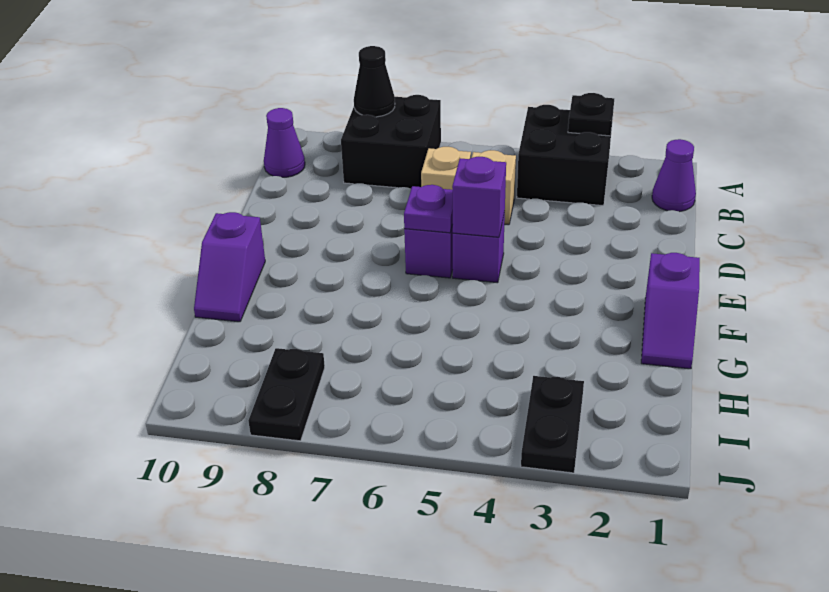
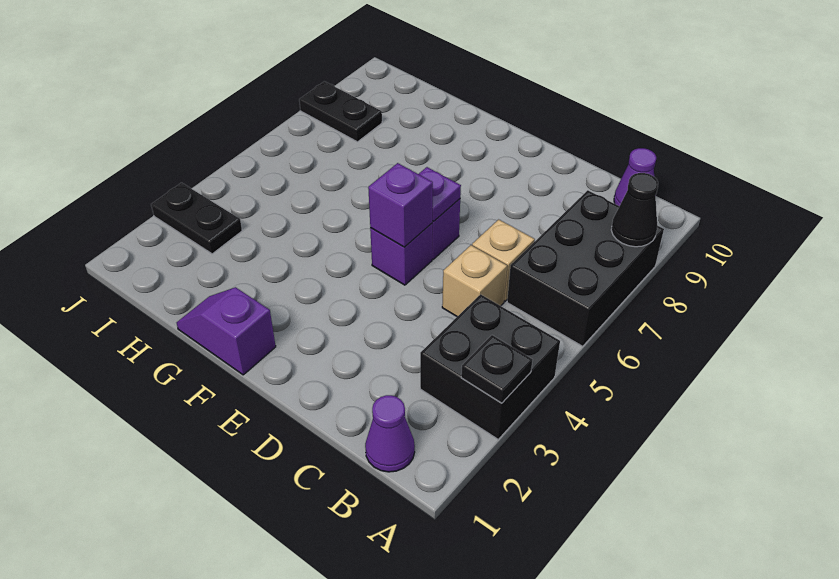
black brick A7:B8 level 1 -> black brick A6:B8 level 1
purple slope F10:G10 level 1 top F -> none

